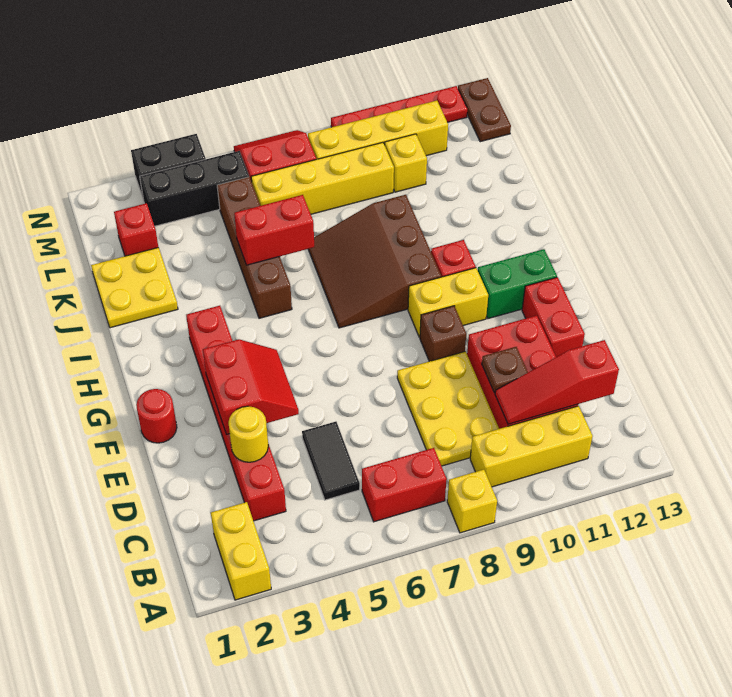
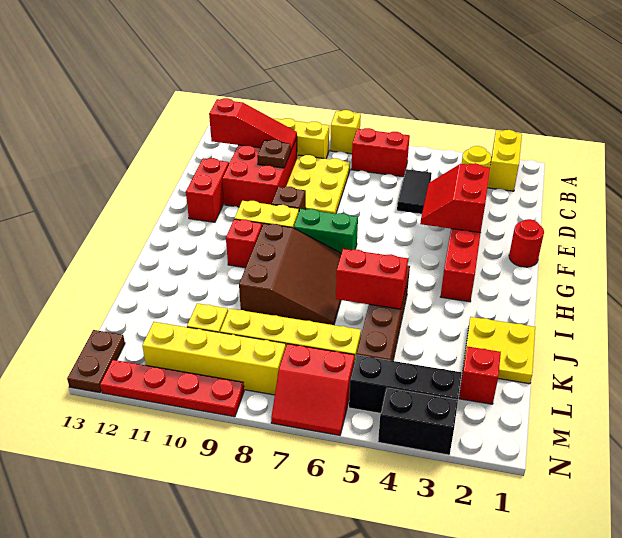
green brick G11:G12 level 1 -> green brick G7:G8 level 1

